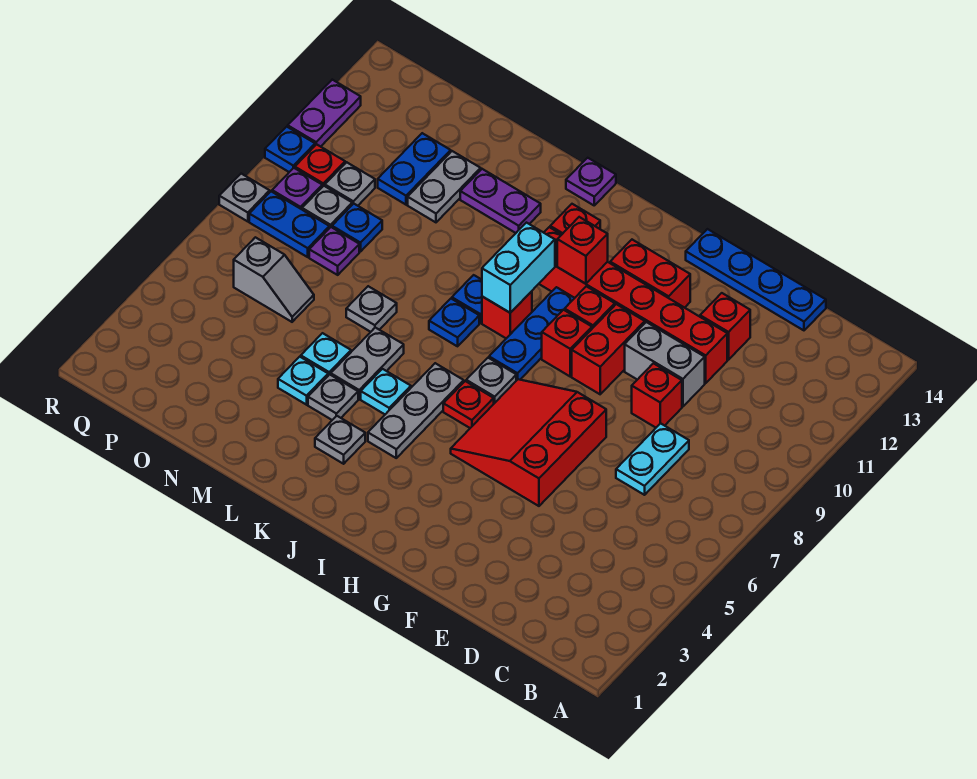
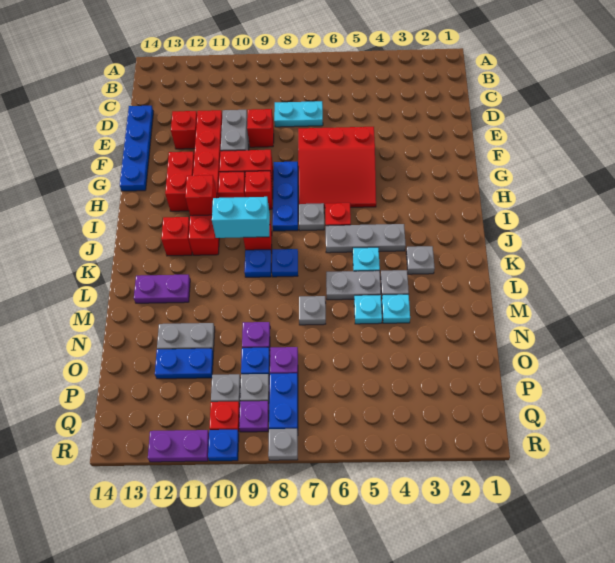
blue plate I8:I10 level 1 -> blue plate G8:I8 level 1
purple plate K14 level 1 -> purple plate N9 level 1
purple plate L12:M12 level 1 -> purple plate L12:L13 level 1
grey slope O6:P6 level 1 top P -> none

